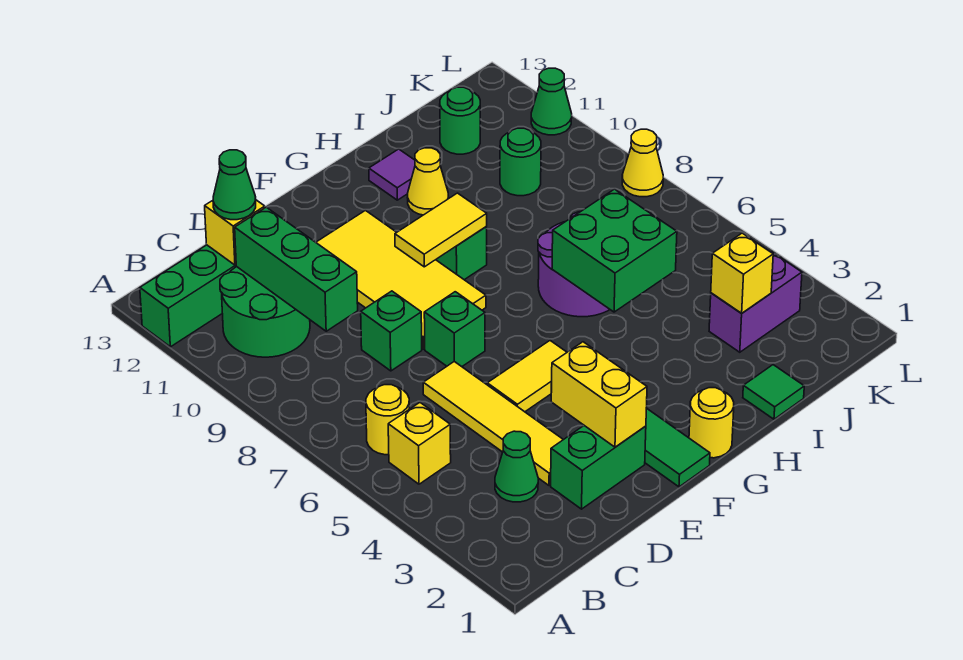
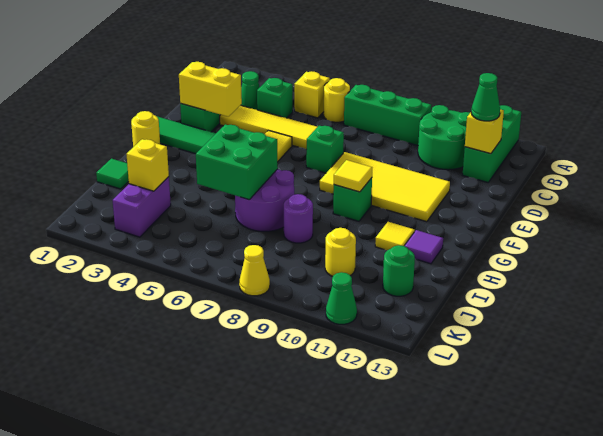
green brick C9:C11 level 2 -> green brick B7:B9 level 1
green brick D8 level 1 -> green brick C4 level 1
yellow tile F9:G9 level 2 -> yellow tile G9 level 2
yellow cone H11 level 1 -> yellow tile H11 level 1
none -> purple round brick I8 level 1
green round brick J10 level 1 -> yellow round brick J10 level 1

